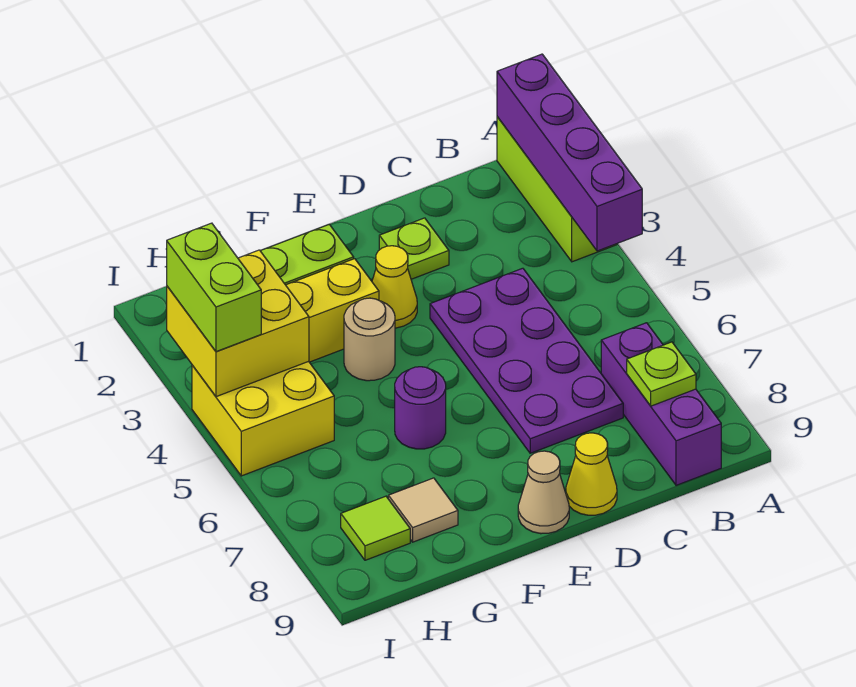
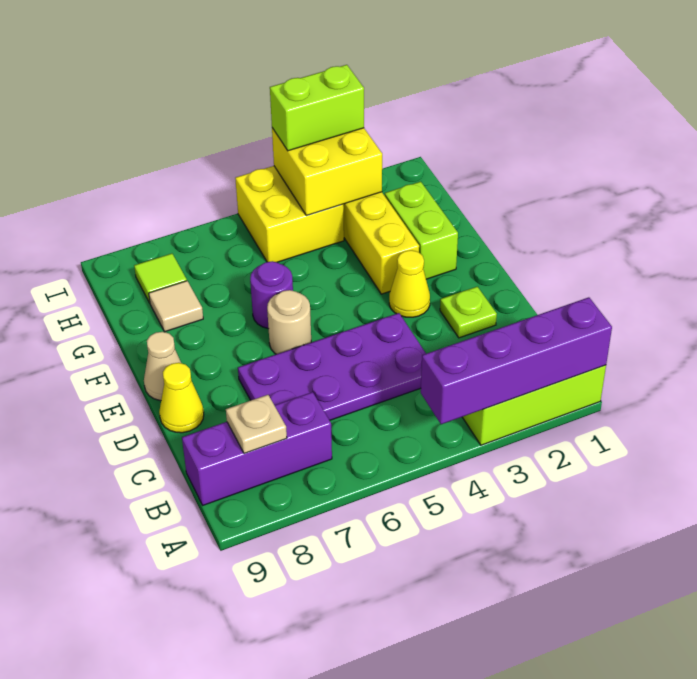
lime plate B8 level 2 -> tan plate B8 level 2
tan round brick F4 level 1 -> tan round brick E6 level 1

